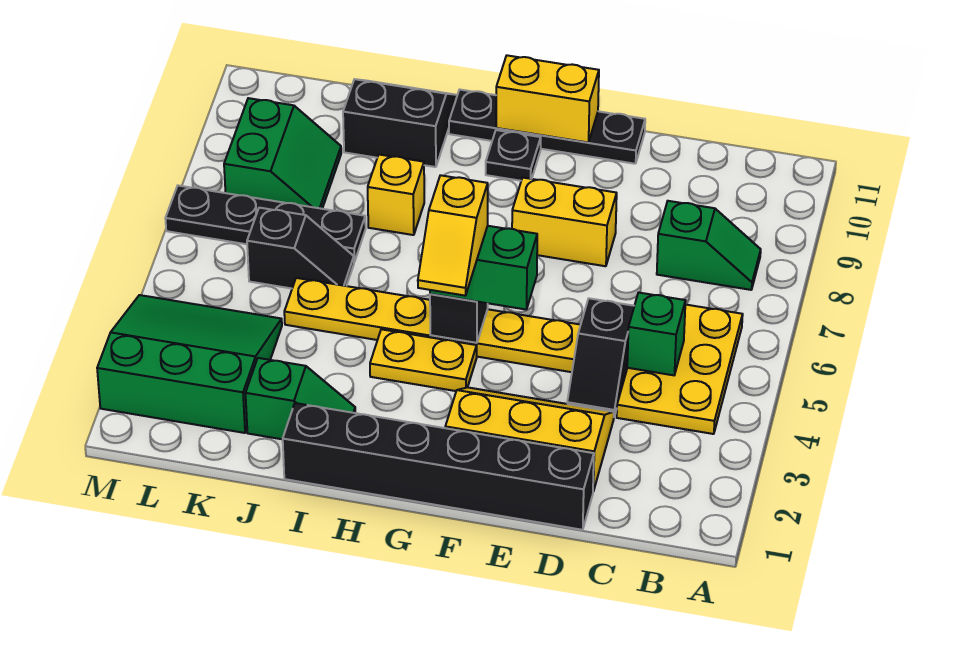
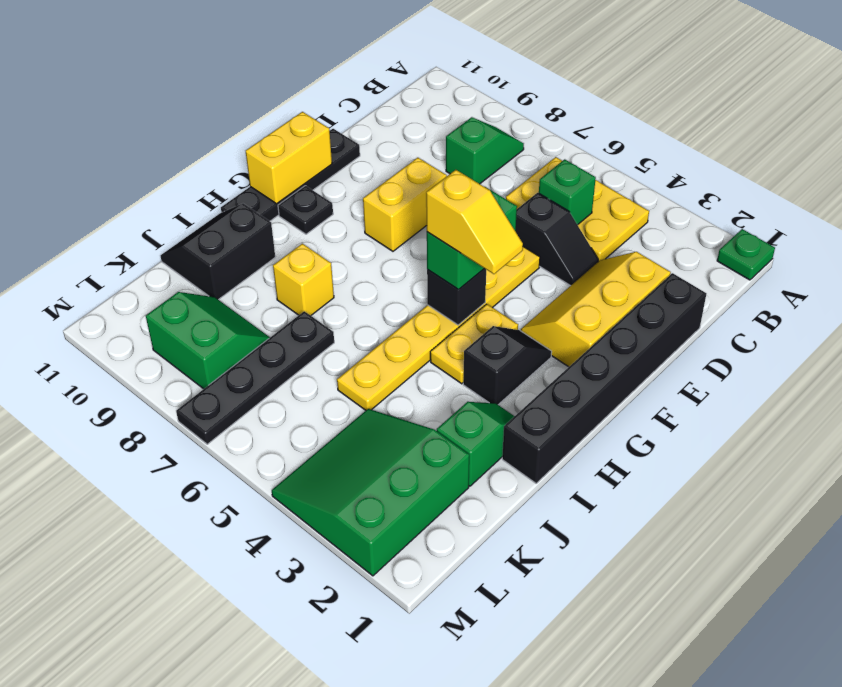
none -> green plate A1 level 1
black slope J6:K6 level 1 top K -> black slope G3:H3 level 1 top H

